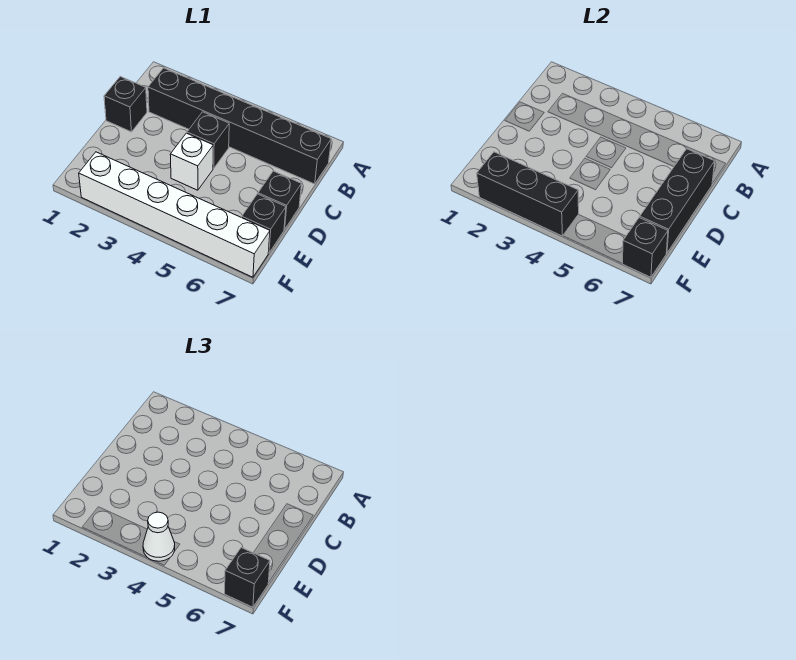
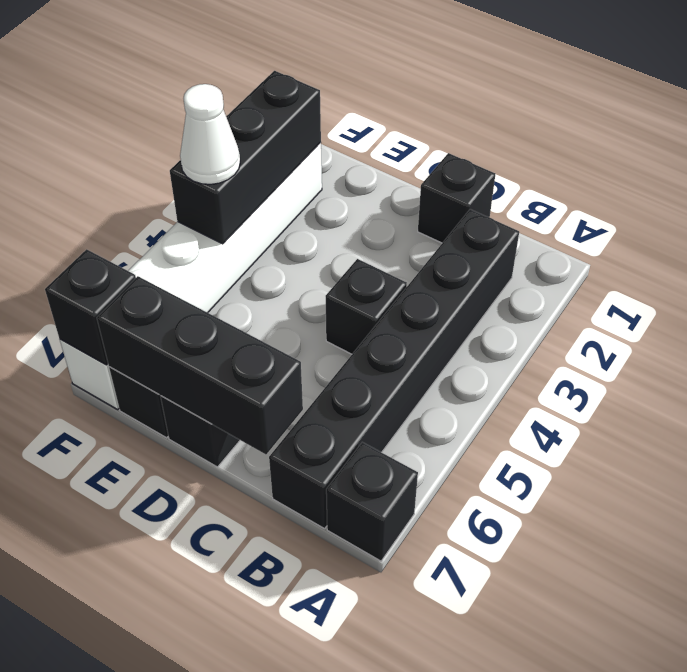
white brick D4 level 1 -> none
black brick F7 level 3 -> black brick A7 level 1

